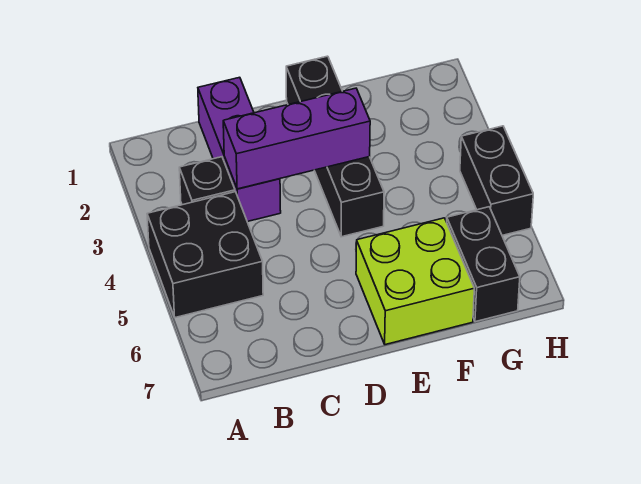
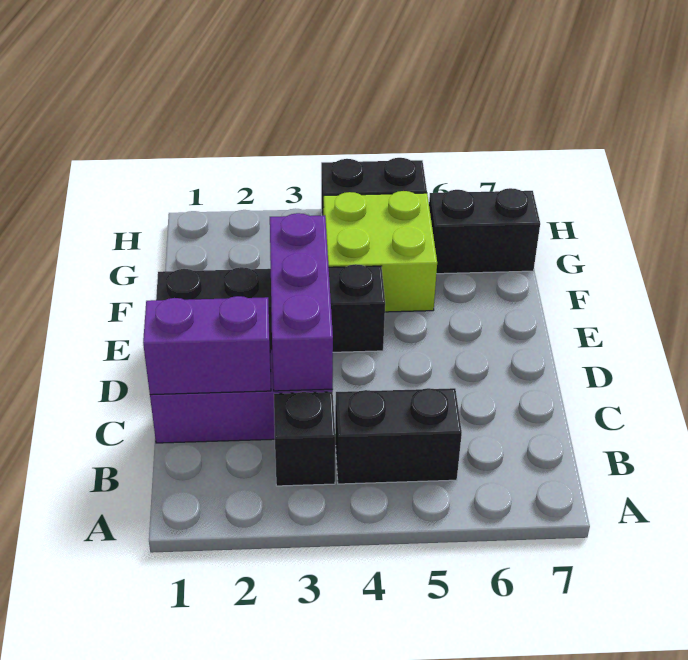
black brick A4:B5 level 1 -> black brick B4:B5 level 1
none -> purple brick C1:C2 level 2
lime brick E6:F7 level 1 -> lime brick F4:G5 level 1

